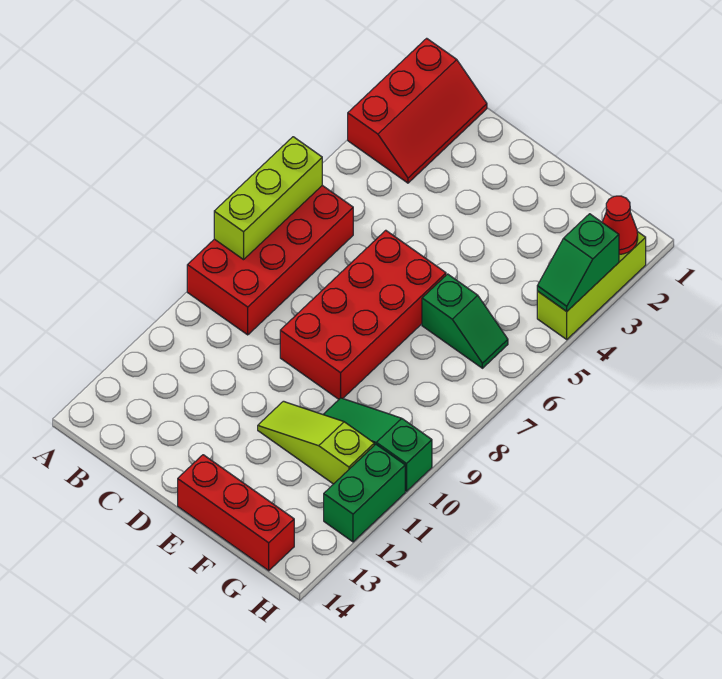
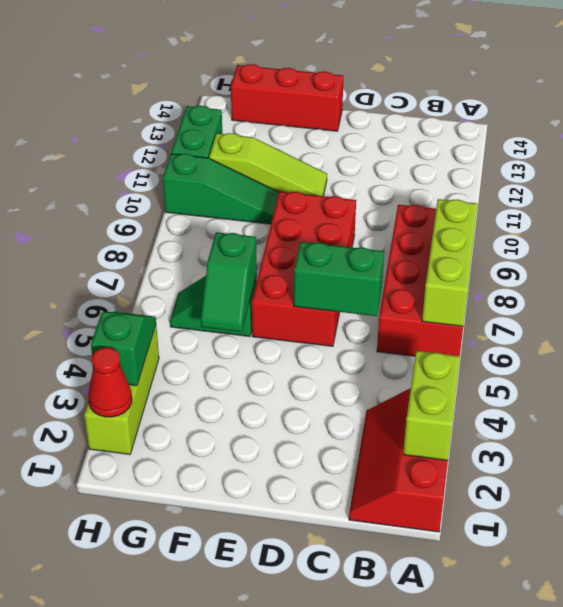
none -> lime brick A2:A3 level 2
none -> green brick C6:D6 level 2
none -> green slope F5:F6 level 2 top 6

